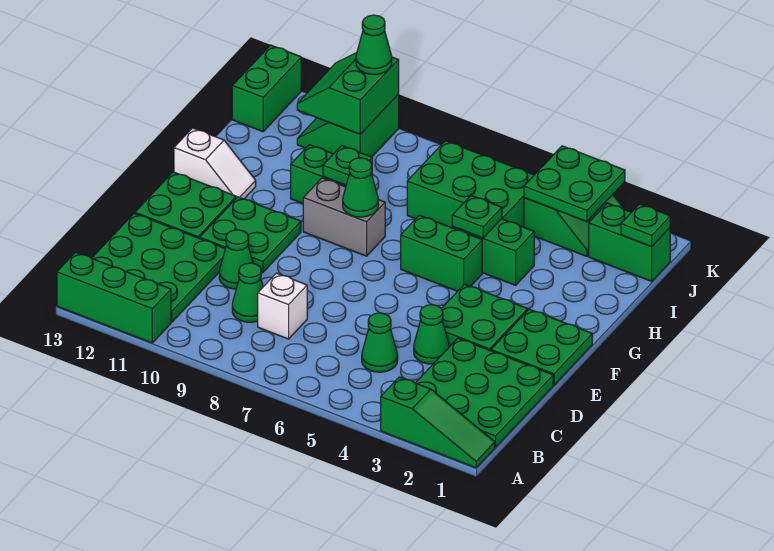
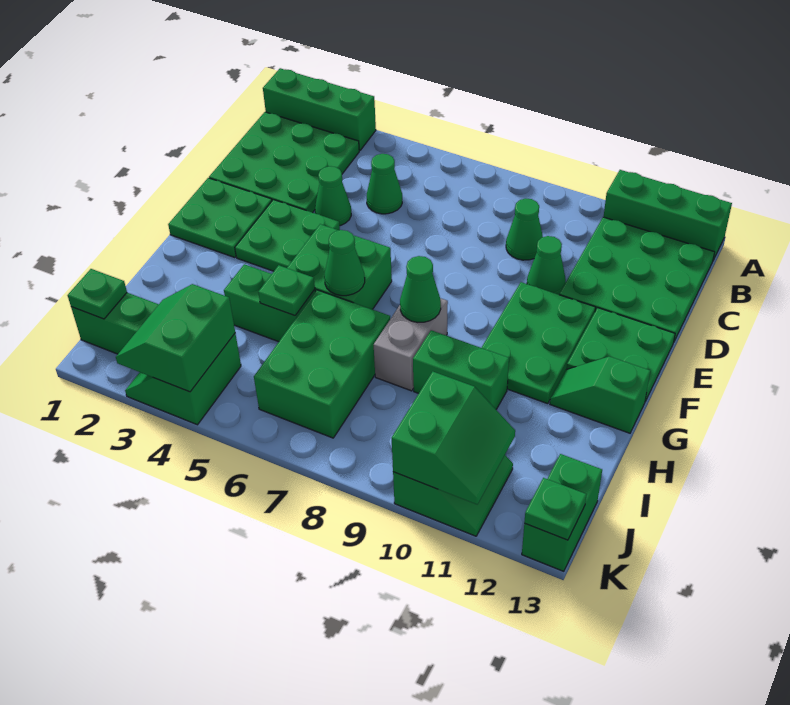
green slope A1:A3 level 1 top 3 -> green brick A1:A3 level 1
white brick C8 level 1 -> none
green plate E10:F11 level 1 -> green plate E10:G11 level 1
green brick G5:G6 level 1 -> green brick F5:G6 level 1
grey brick G8:G9 level 1 -> grey brick G8:H8 level 1
white slope G12:G13 level 1 top 13 -> green slope G12:G13 level 1 top 13
green plate H9 level 2 -> green plate K13 level 2
green brick I5:J7 level 1 -> green brick H6:J7 level 1
green plate J3:K4 level 2 -> green slope J3:K4 level 2 top 4
green cone K10 level 3 -> green cone G6 level 2

